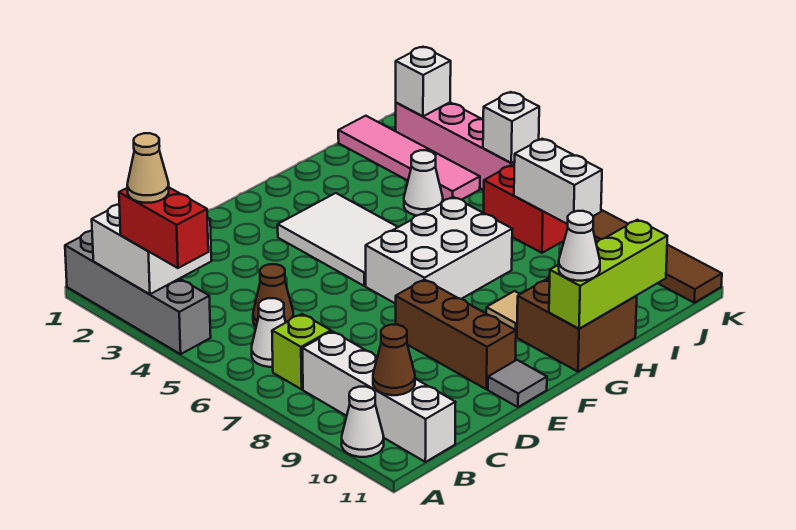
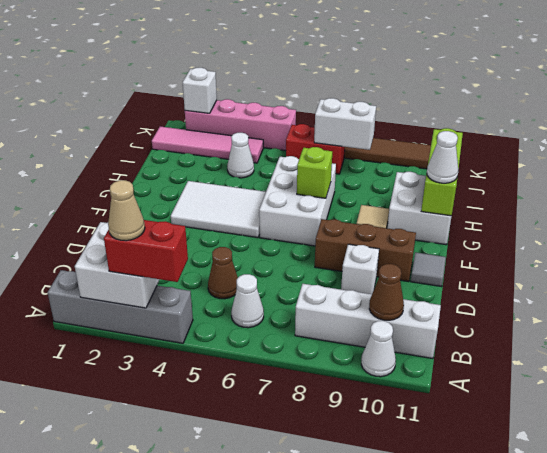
lime brick B7 level 1 -> lime brick G7 level 2
brown brick G10:H11 level 1 -> white brick G10:H11 level 1
white brick K5 level 2 -> white brick D9 level 1

